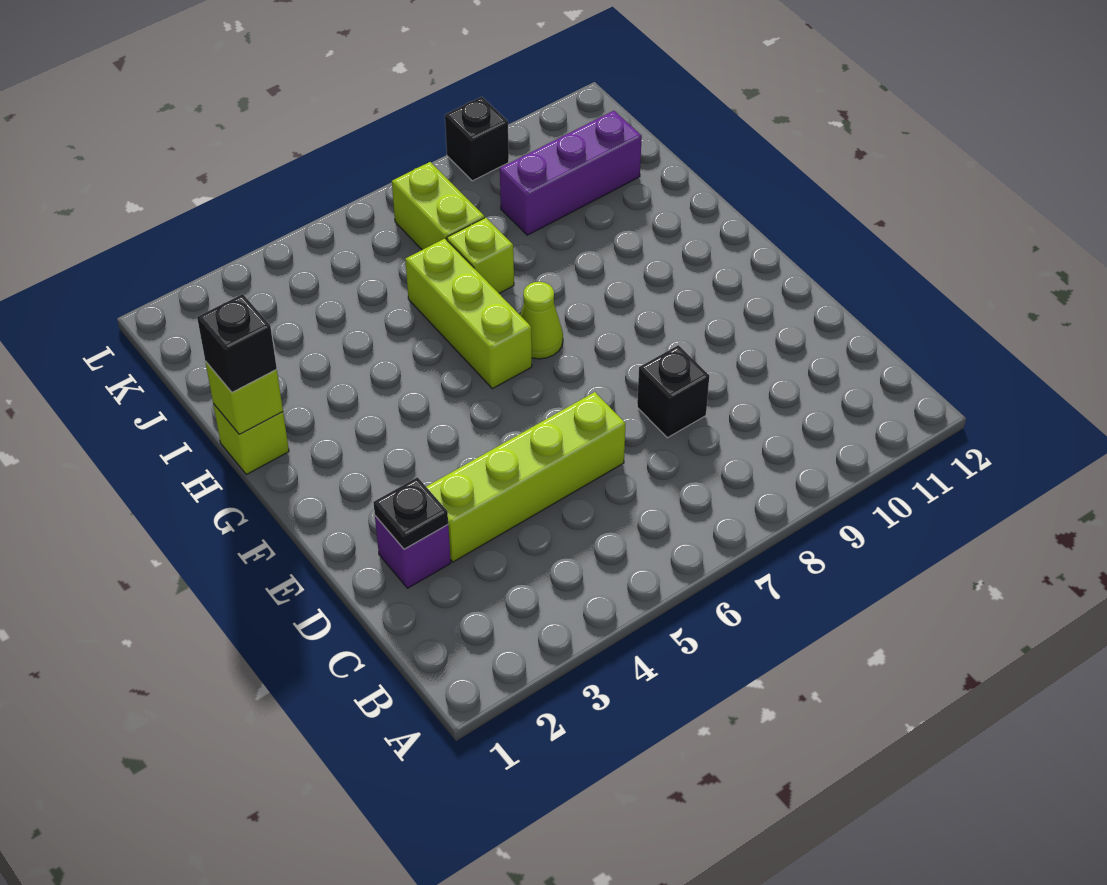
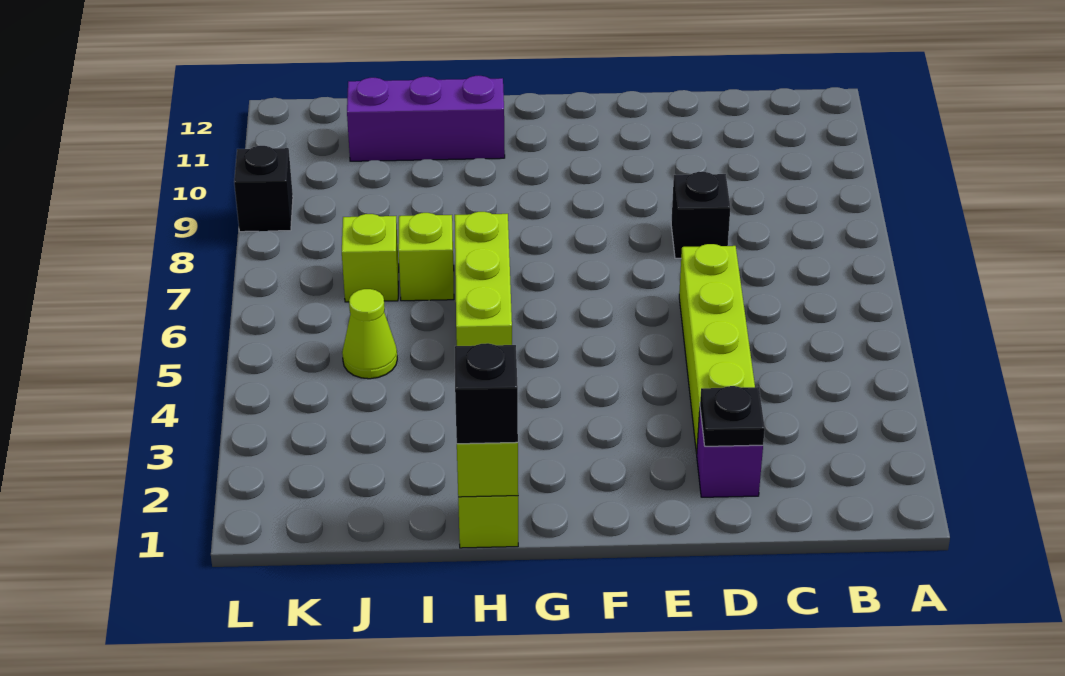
lime brick G6:I6 level 1 -> lime brick H5:H7 level 1
lime cone G7 level 1 -> lime cone J5 level 1
lime brick J7:K7 level 1 -> lime brick J7 level 1
purple brick J9:J11 level 1 -> purple brick H11:J11 level 1

